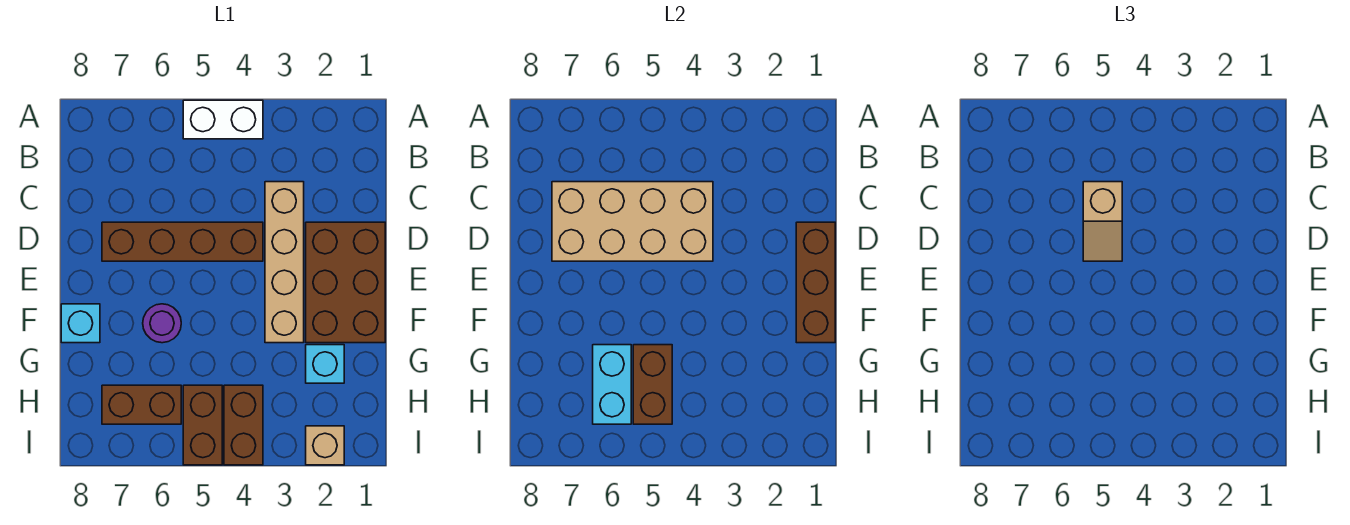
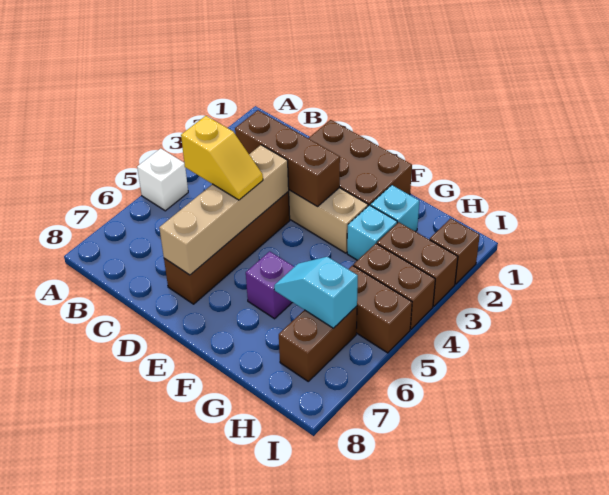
white brick A4:A5 level 1 -> white brick A5 level 1
tan brick C4:D7 level 2 -> tan brick D4:D7 level 2
tan slope C5:D5 level 3 top C -> yellow slope C5:D5 level 3 top C
brown brick D1:F1 level 2 -> brown brick C3:E3 level 2
purple round brick F6 level 1 -> purple brick F6 level 1
cyan brick F8 level 1 -> cyan brick G3 level 1
brown brick G5:H5 level 2 -> brown brick H3:I3 level 1
cyan brick G6:H6 level 2 -> cyan slope G6:H6 level 2 top H
tan brick I2 level 1 -> brown brick I2 level 1

